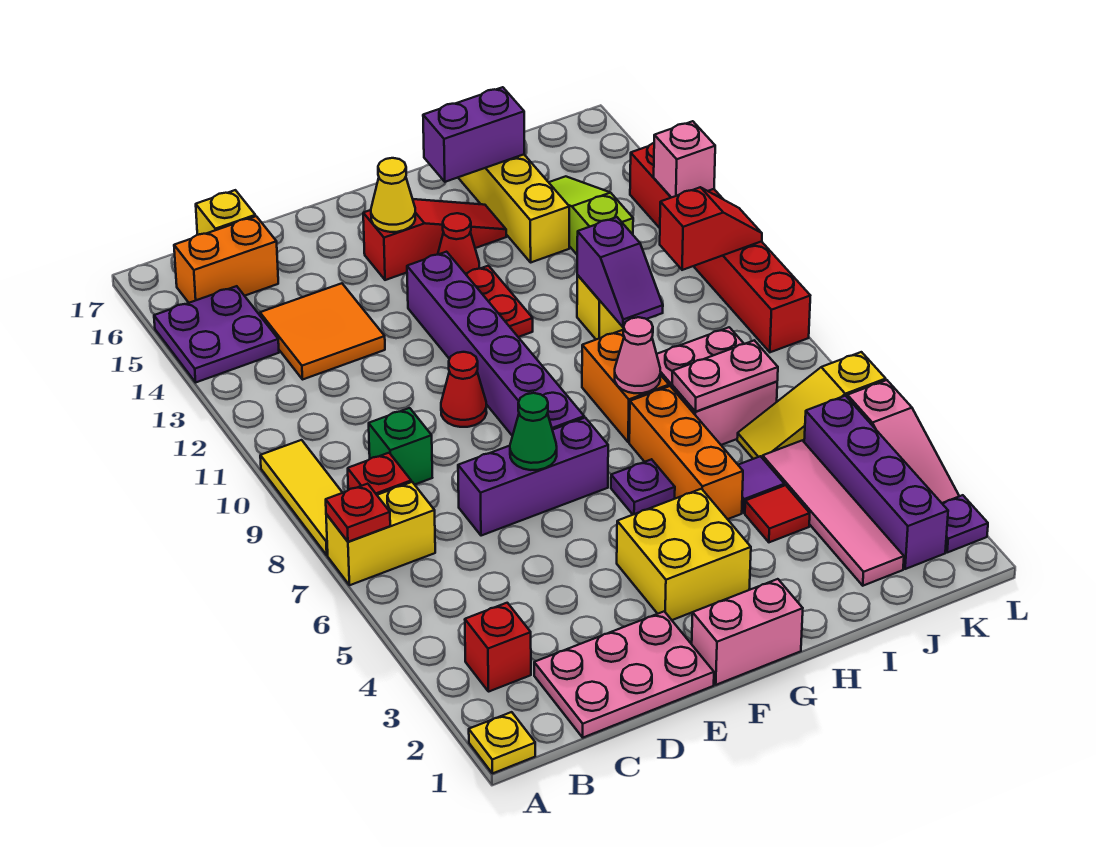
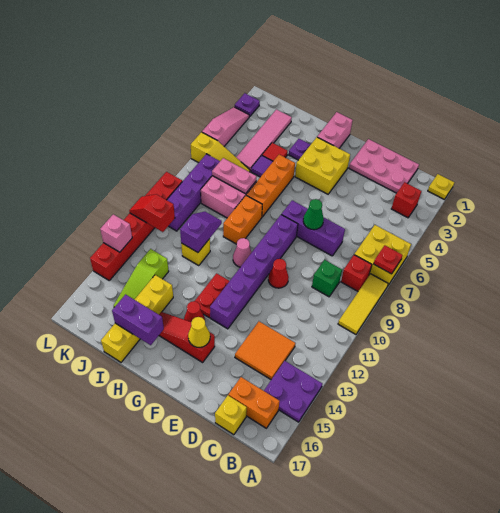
yellow brick A7:B7 level 1 -> yellow brick A6:B7 level 1
pink brick F1:G1 level 1 -> pink brick G1:G2 level 1
purple plate G6 level 1 -> purple plate H3 level 1
pink cone H8 level 2 -> pink cone G10 level 1
purple brick K2:K5 level 1 -> purple brick K7:K10 level 1

